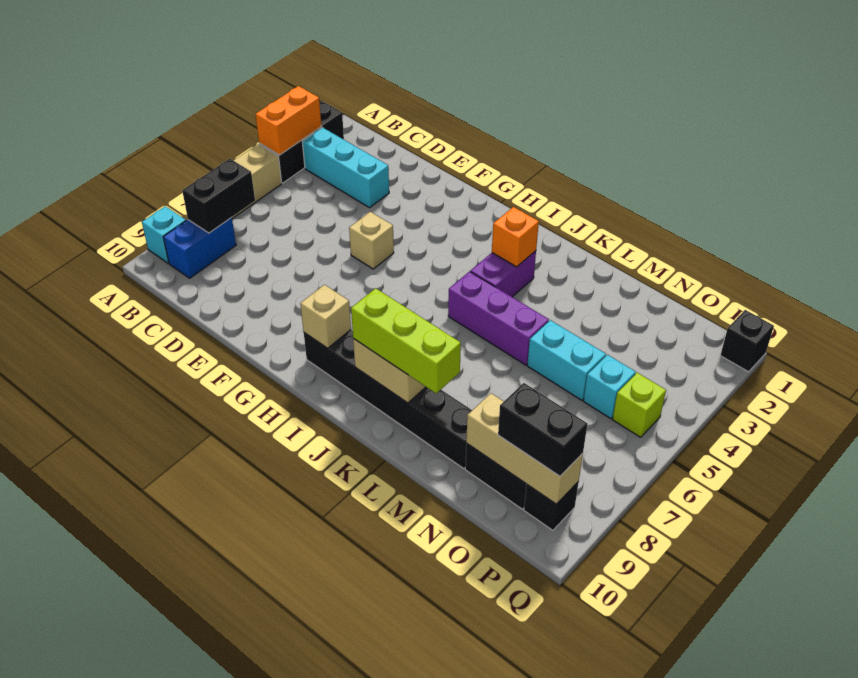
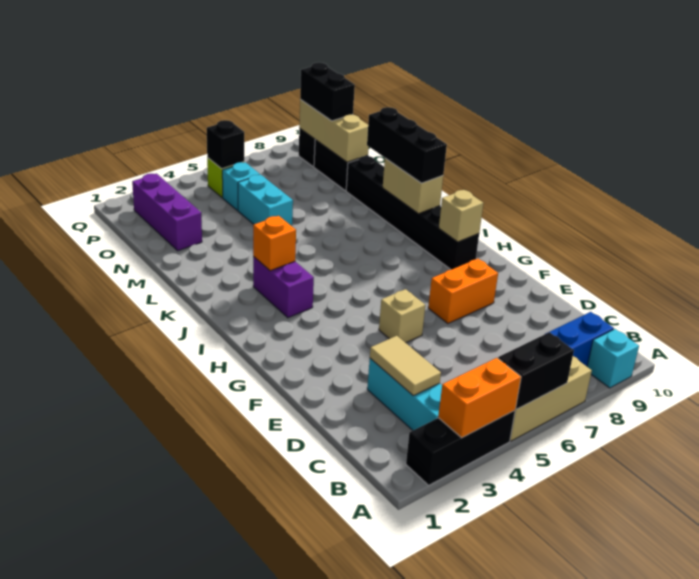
black brick B7:B8 level 2 -> black brick A5:A6 level 2
none -> tan tile C3:D3 level 2
none -> orange brick F7:F8 level 1
purple brick J3:J4 level 1 -> purple brick I3:J3 level 1
purple brick J5:L5 level 1 -> purple brick N2:P2 level 1
lime brick J9:L9 level 3 -> black brick J9:L9 level 3
black brick Q1 level 1 -> black brick P5 level 2

